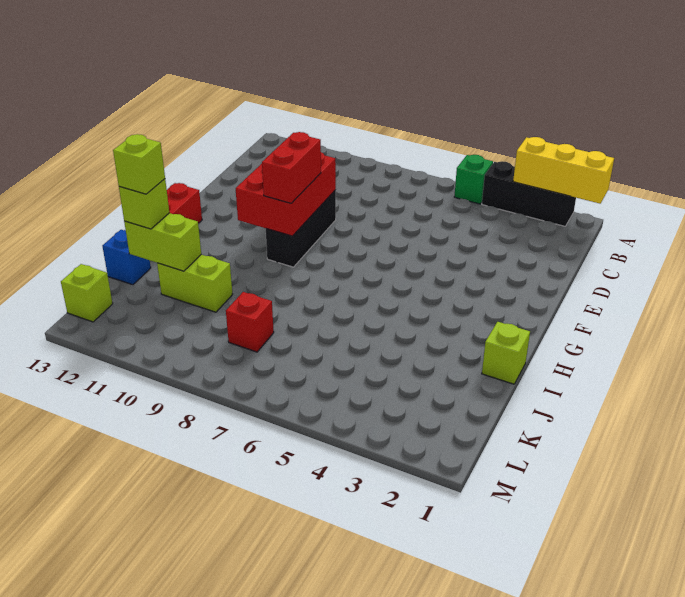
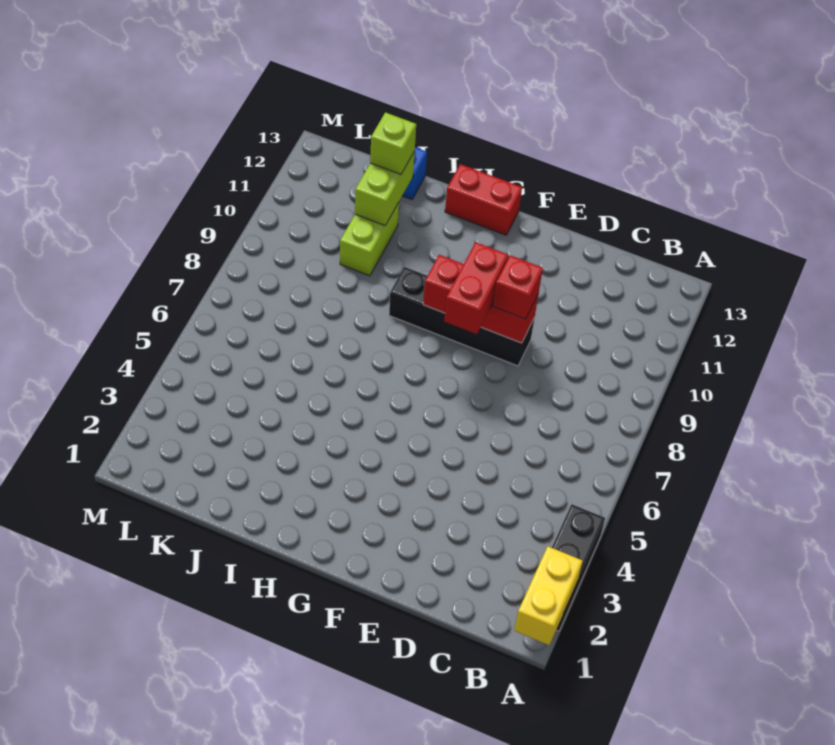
yellow brick A1:A3 level 2 -> yellow brick A1:A2 level 2
green brick A5 level 1 -> none
black brick E9:G9 level 1 -> black brick E9:H9 level 1
red brick E9:G10 level 2 -> red brick E9:G9 level 2
red brick F9:G9 level 3 -> red brick F8:F9 level 3
lime brick I1 level 1 -> none
lime brick J12 level 4 -> none
red brick K8 level 1 -> red brick E9 level 3
lime brick L13 level 1 -> none

